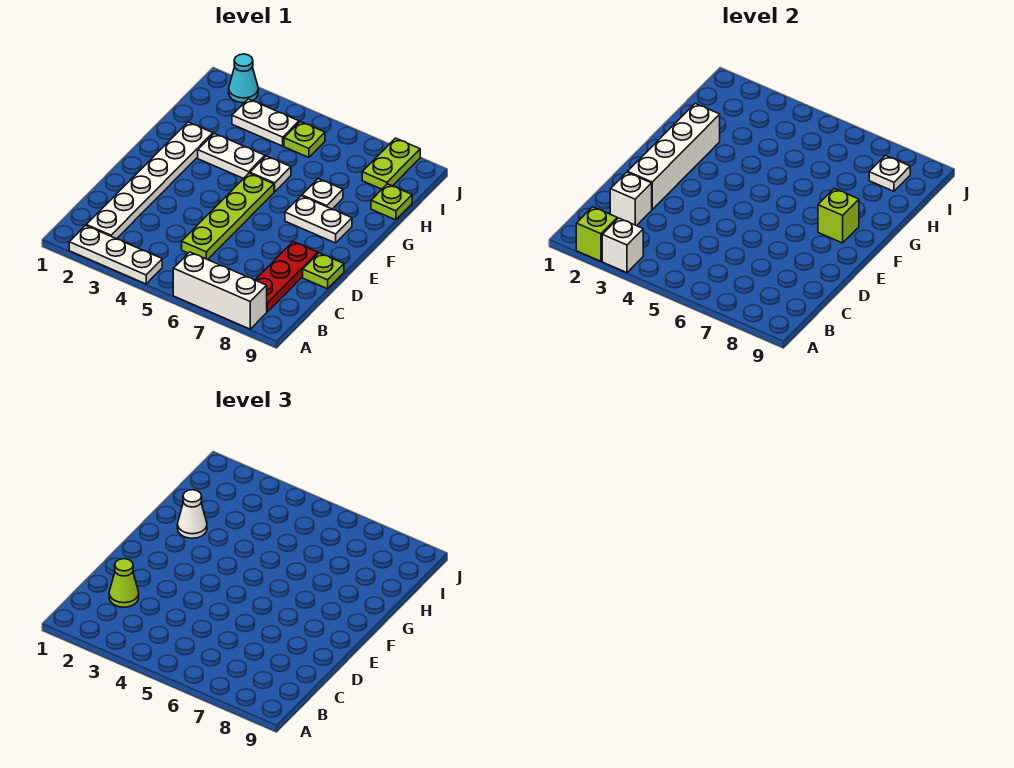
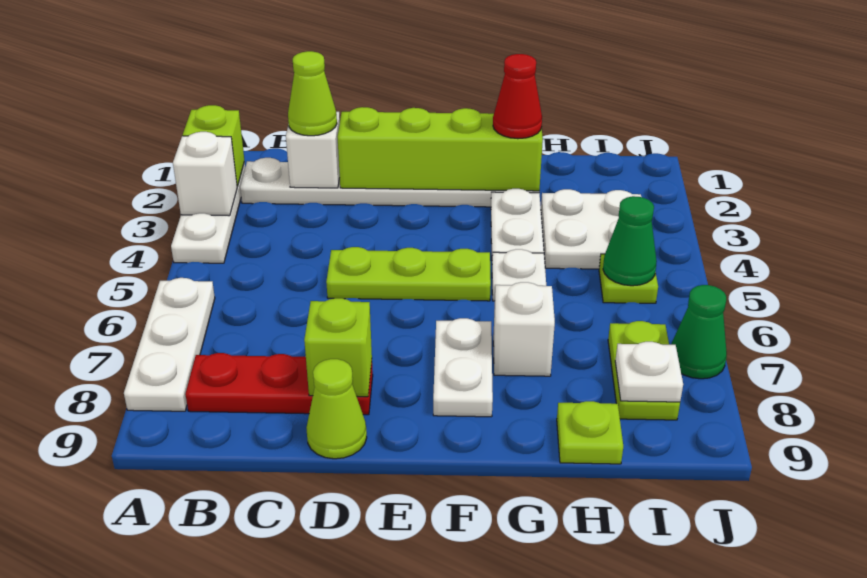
white brick A6:A8 level 1 -> white plate A6:A8 level 1
lime plate C5:F5 level 1 -> lime plate D5:F5 level 1
white brick D2:G2 level 2 -> lime brick D2:G2 level 2
lime plate D9 level 1 -> lime cone D9 level 1
lime brick F8 level 2 -> lime brick D8 level 2
white cone G2 level 3 -> red cone G2 level 3
white plate G7 level 1 -> white brick G7 level 1
white plate I3:I4 level 1 -> white plate H3:I4 level 1
none -> green cone I5 level 2
lime plate I8:J8 level 1 -> lime plate I7:I8 level 1
cyan cone J2 level 1 -> none
none -> green cone J7 level 1

